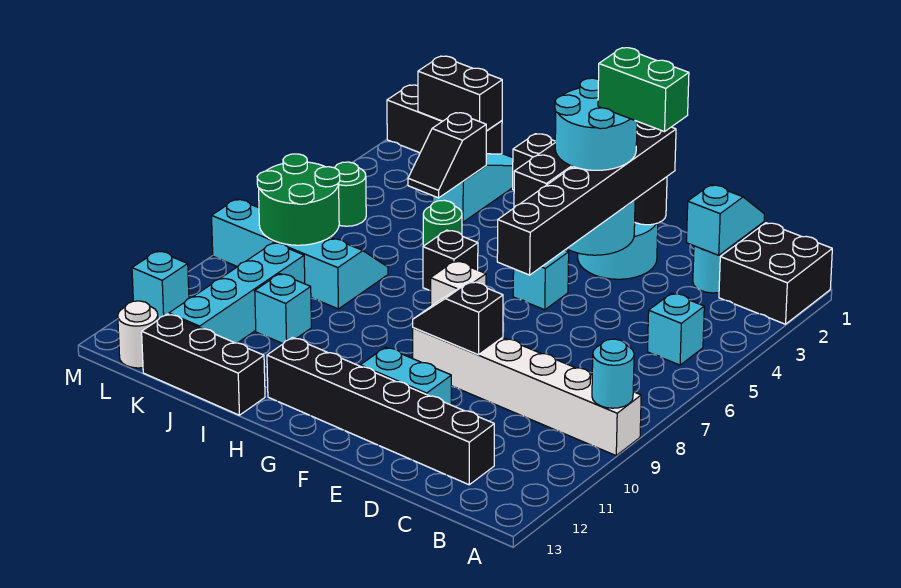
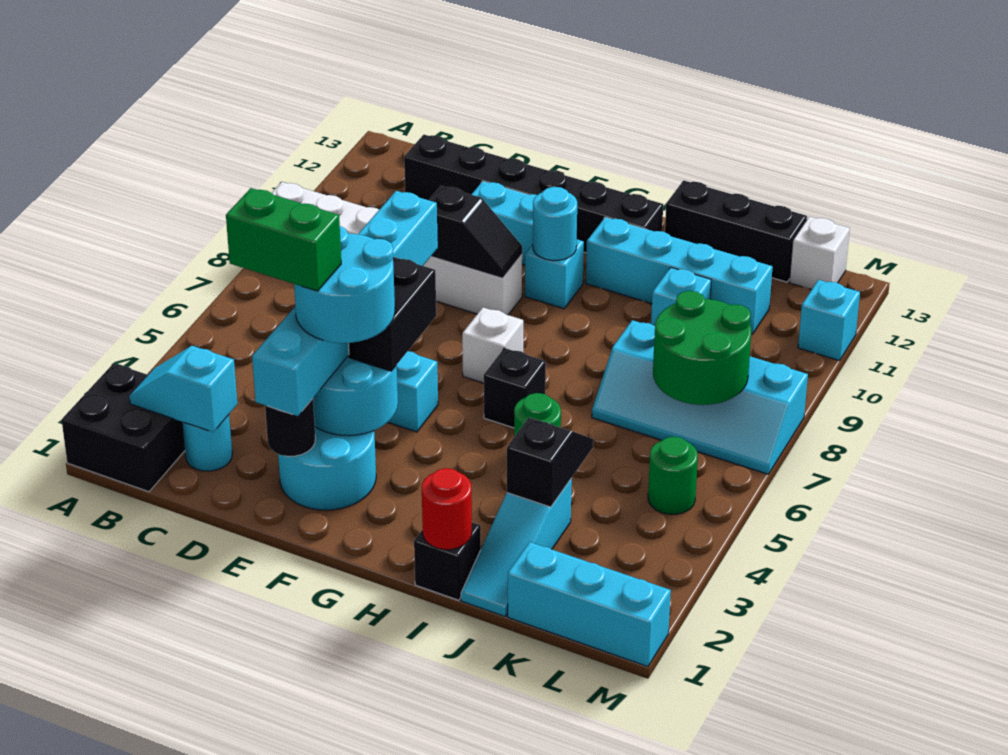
cyan round brick A9 level 2 -> cyan round brick G10 level 2
cyan brick B5 level 1 -> cyan brick G10 level 1
cyan slope C1:C2 level 2 top 2 -> cyan slope B2:C2 level 2 top C
black brick E2:E7 level 3 -> cyan brick E2:E7 level 3
none -> red round brick I1 level 2
black brick K1:M1 level 1 -> cyan brick K1:M1 level 1
black brick K1:L1 level 2 -> none
cyan brick K9:K12 level 1 -> cyan brick H11:K11 level 1
white round brick L13 level 1 -> white brick L13 level 1

